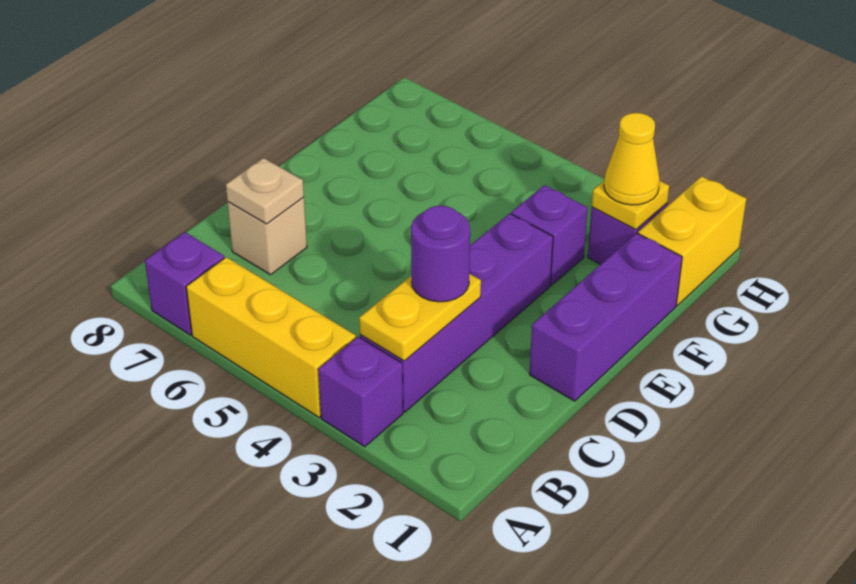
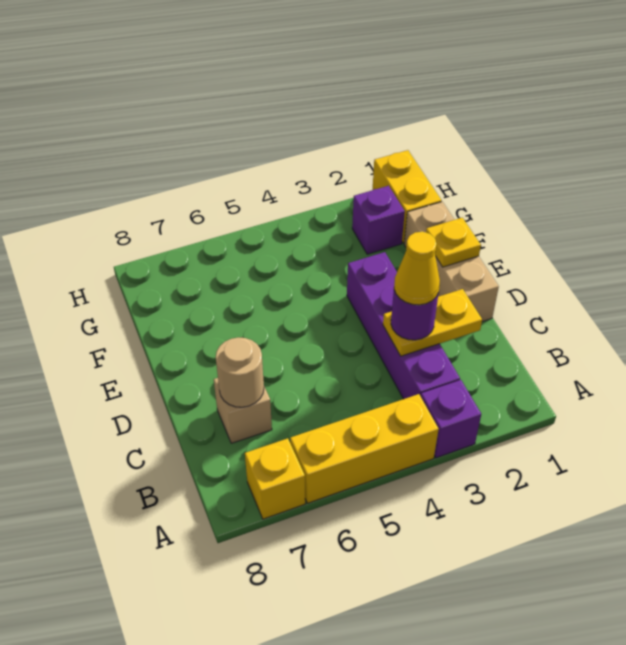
purple brick A7 level 1 -> yellow brick A7 level 1
yellow plate B3:C3 level 2 -> yellow plate C2:C3 level 2
tan plate C7 level 2 -> tan round brick C7 level 2
purple brick D1:F1 level 1 -> tan brick D1:F1 level 1
purple brick F3 level 1 -> none
yellow plate G2 level 2 -> yellow plate E1 level 2
yellow cone G2 level 3 -> yellow cone C3 level 4

